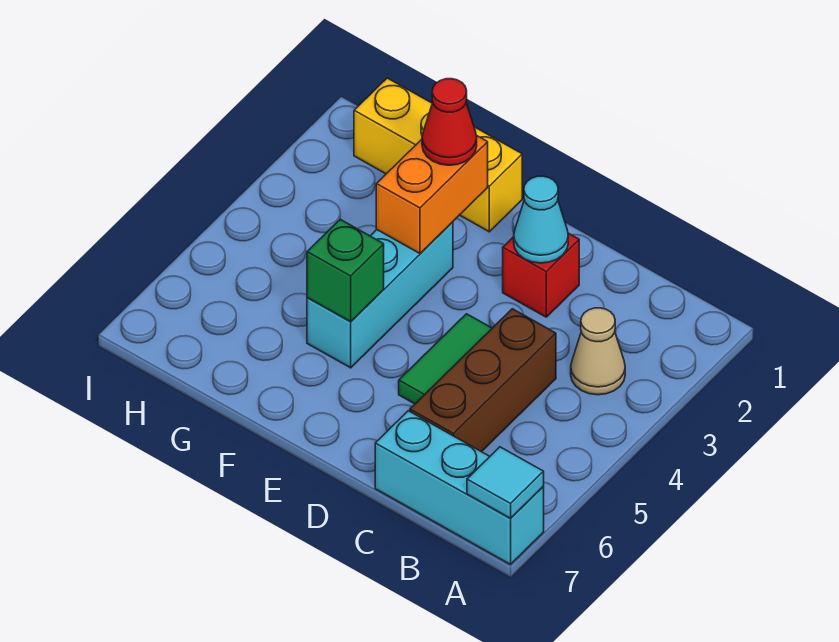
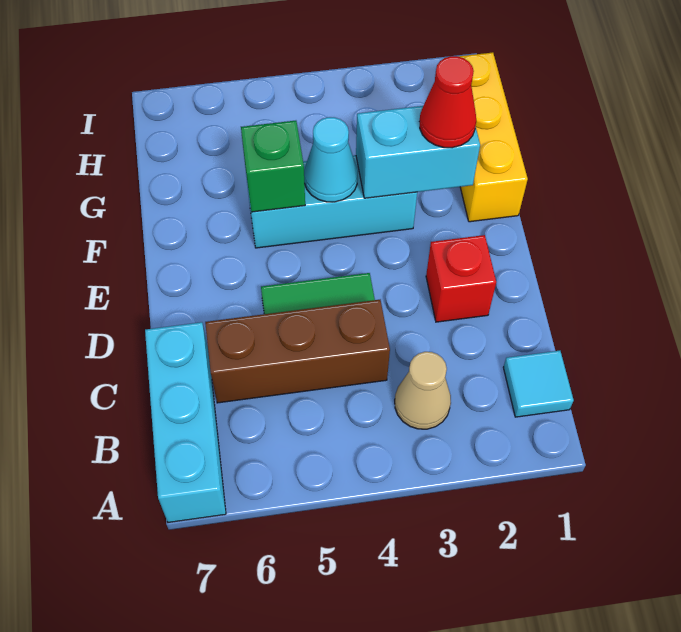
cyan tile A7 level 2 -> cyan tile B1 level 1
cyan cone D2 level 2 -> cyan cone F4 level 2
orange brick F2:F3 level 2 -> cyan brick F2:F3 level 2

